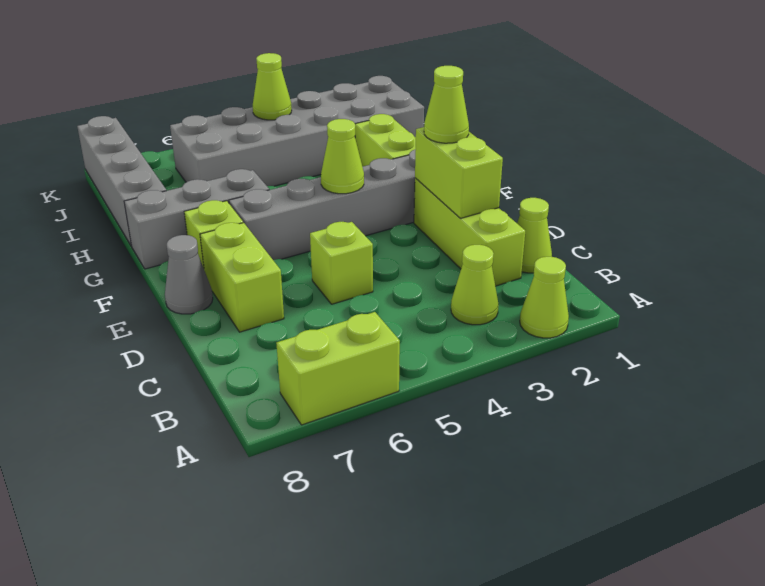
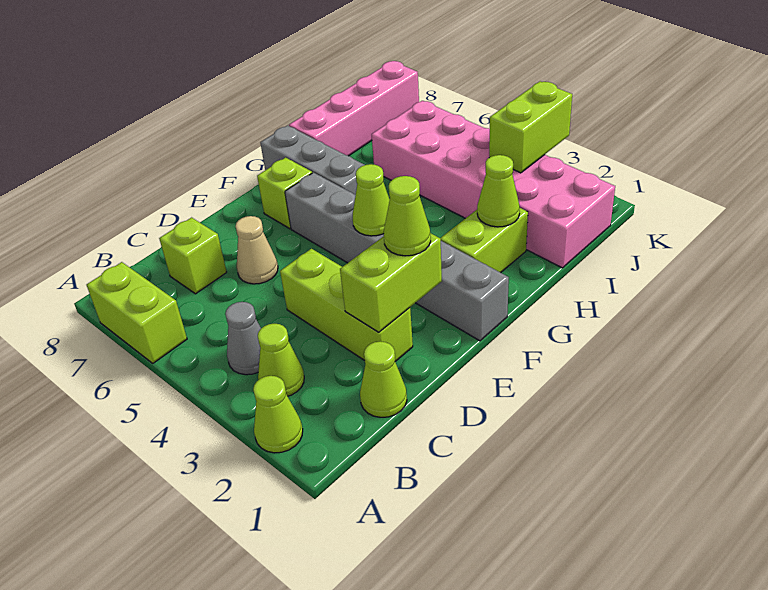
lime brick C2:E2 level 1 -> lime brick D2:D4 level 1
lime brick D5 level 1 -> lime brick C7 level 1
none -> tan cone D6 level 1
lime brick D7:E7 level 1 -> lime brick J3:K3 level 2
grey cone E8 level 1 -> grey cone B4 level 1
grey brick H8:K8 level 1 -> pink brick H8:K8 level 1
grey brick I1:J6 level 1 -> pink brick I1:J6 level 1
lime cone J4 level 2 -> lime cone H2 level 2

